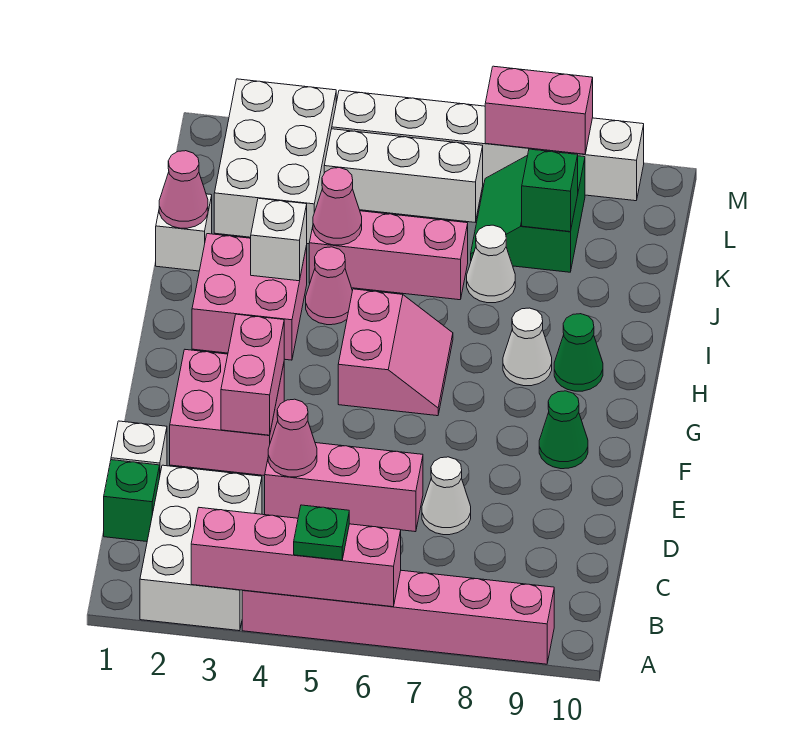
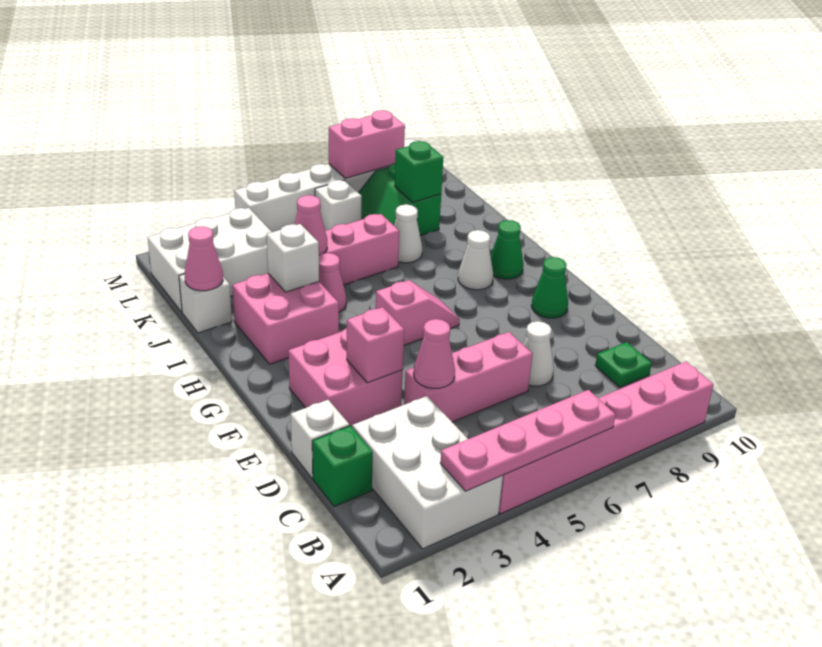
pink brick A3:A6 level 2 -> pink plate A3:A6 level 2
green plate A5 level 3 -> green plate C9 level 1
pink brick E3:F3 level 2 -> pink brick E3 level 2
pink slope G5:H6 level 1 top 5 -> pink slope G5:G6 level 1 top 5
white brick K2:M3 level 1 -> white brick K1:L3 level 1
white brick L4:L6 level 1 -> white brick L6 level 1

